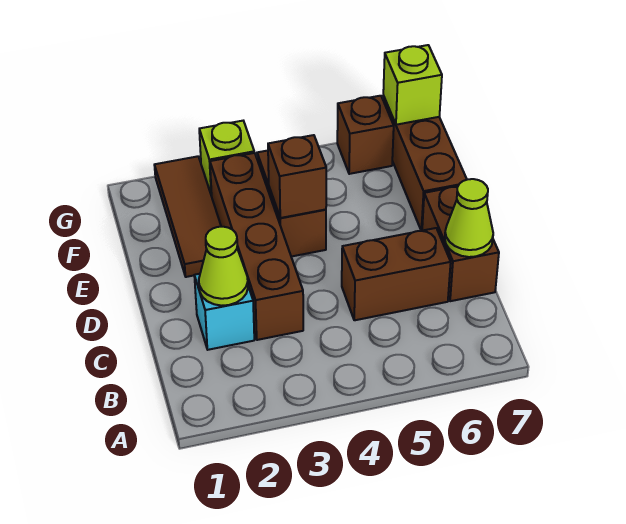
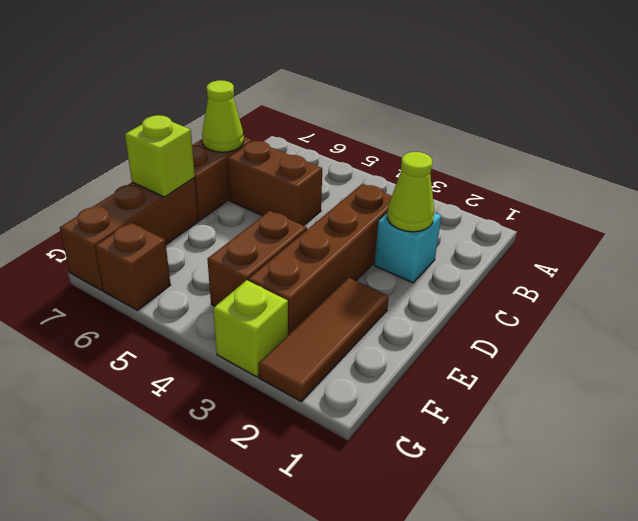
brown brick E4 level 2 -> none
lime brick G7 level 2 -> lime brick E7 level 2

